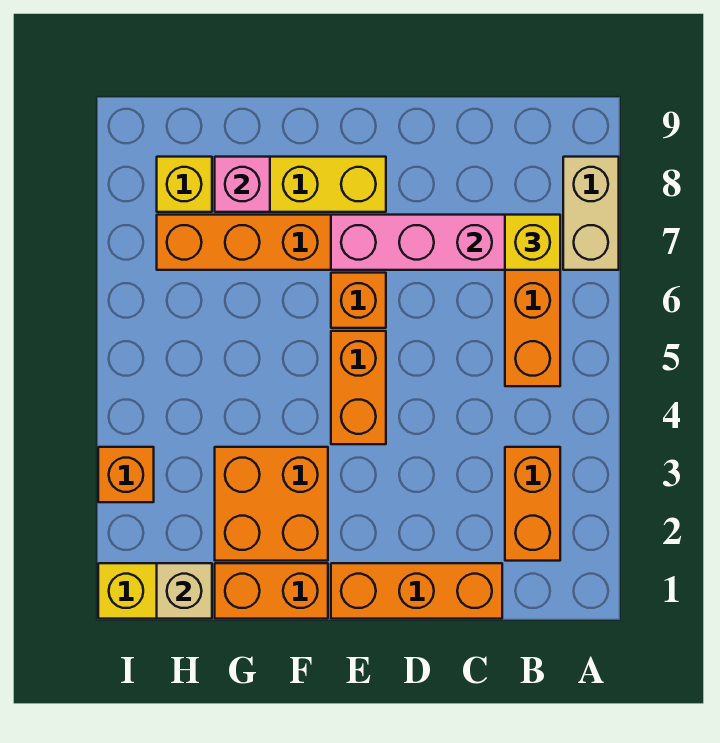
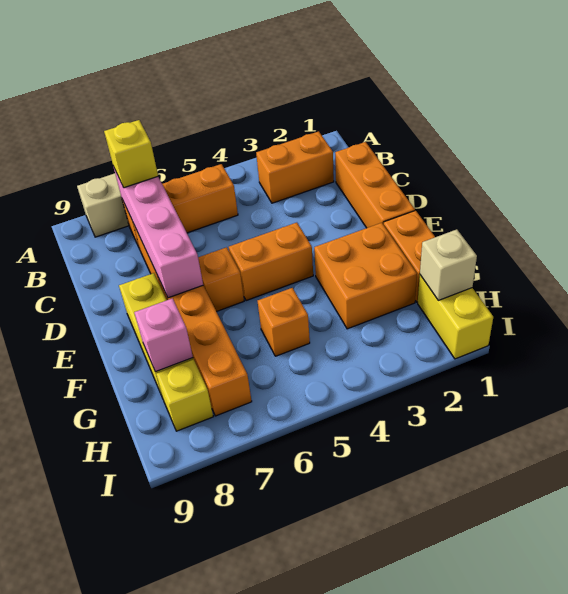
orange brick I3 level 1 -> orange brick G5 level 1

